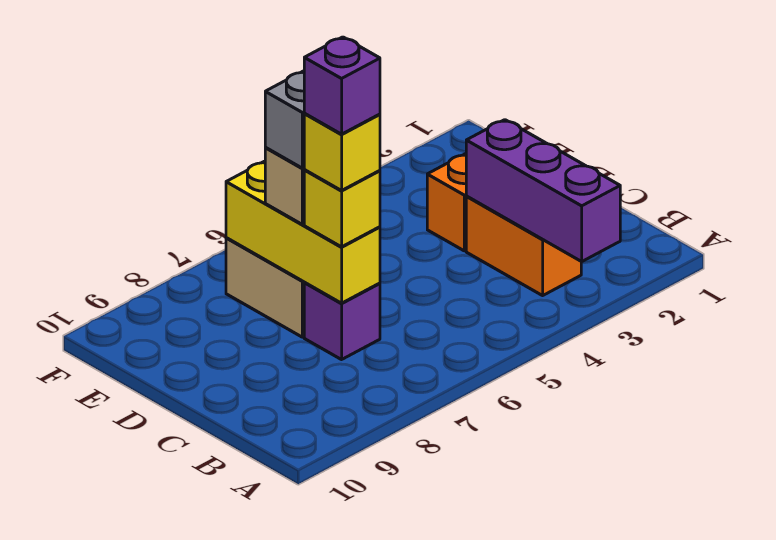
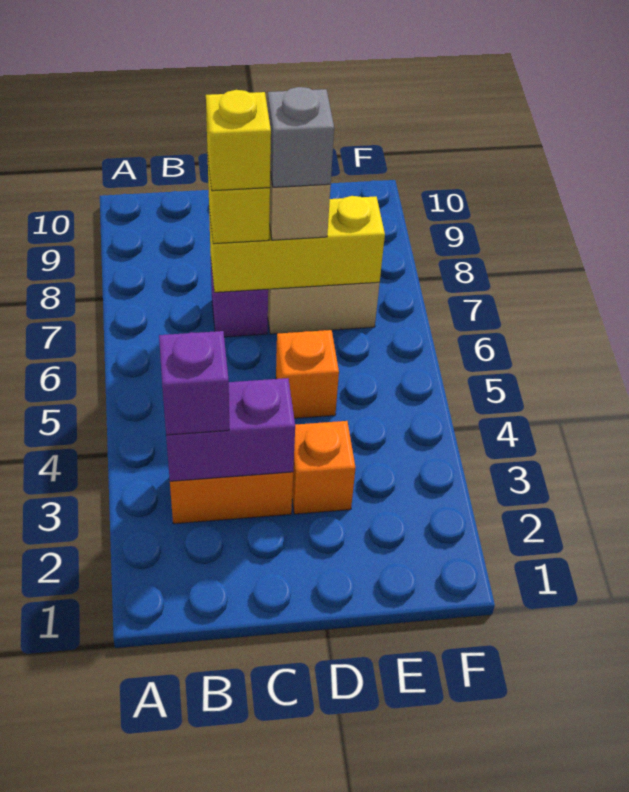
purple brick A3:C3 level 2 -> purple brick B3:C3 level 2
purple brick C7 level 5 -> purple brick B3 level 3
none -> orange brick D5 level 1

